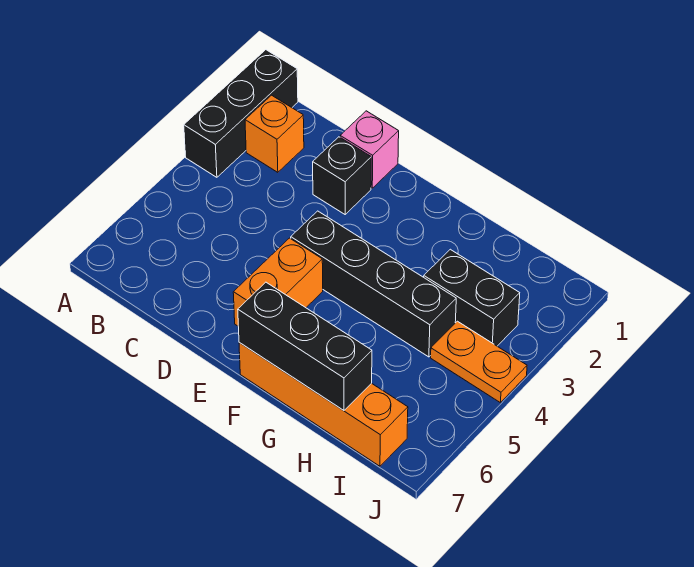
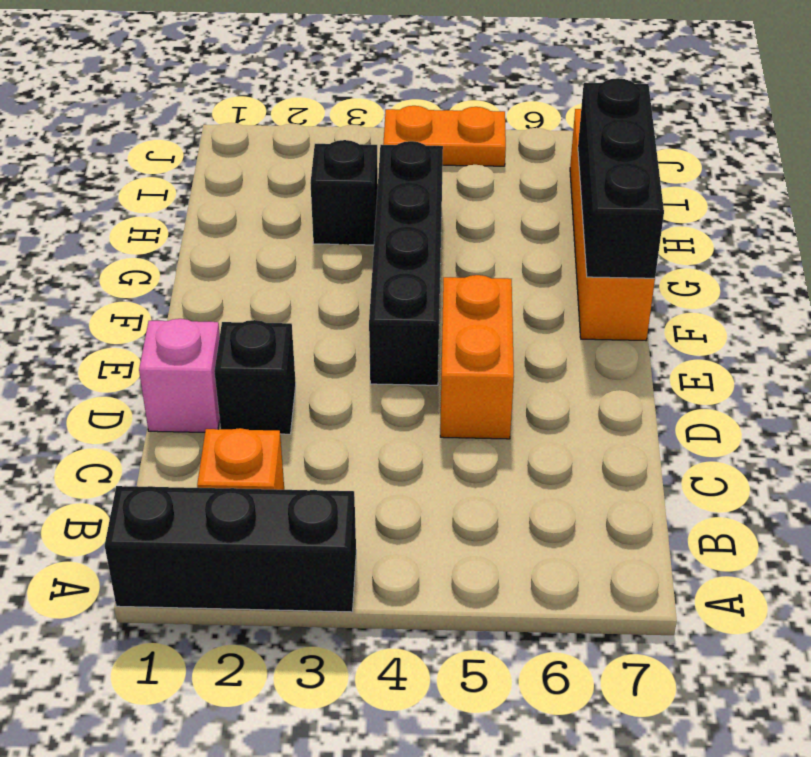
orange brick E5:E6 level 1 -> orange brick D5:E5 level 1
black brick H3:I3 level 1 -> black brick H3 level 1
orange plate I4:J4 level 1 -> orange plate J4:J5 level 1

